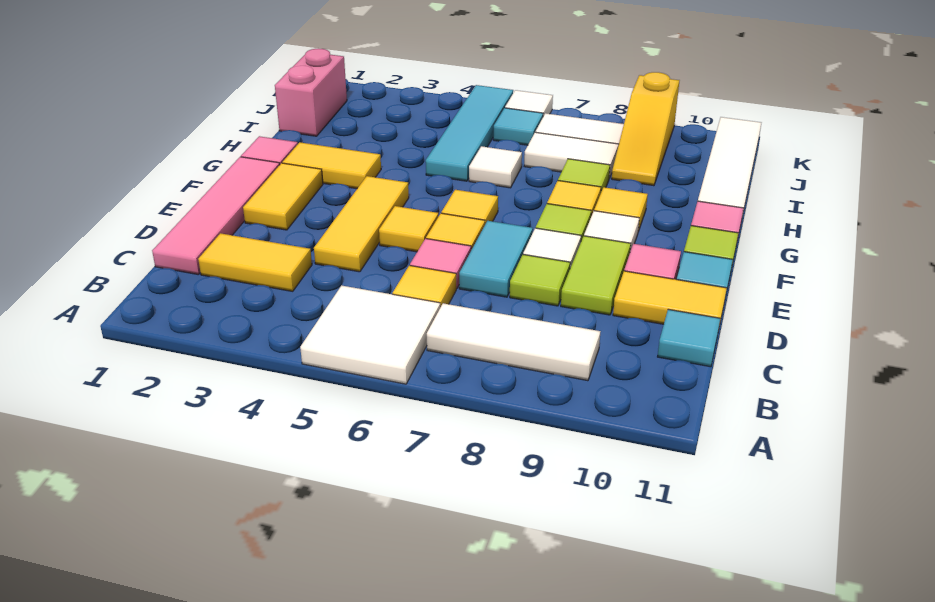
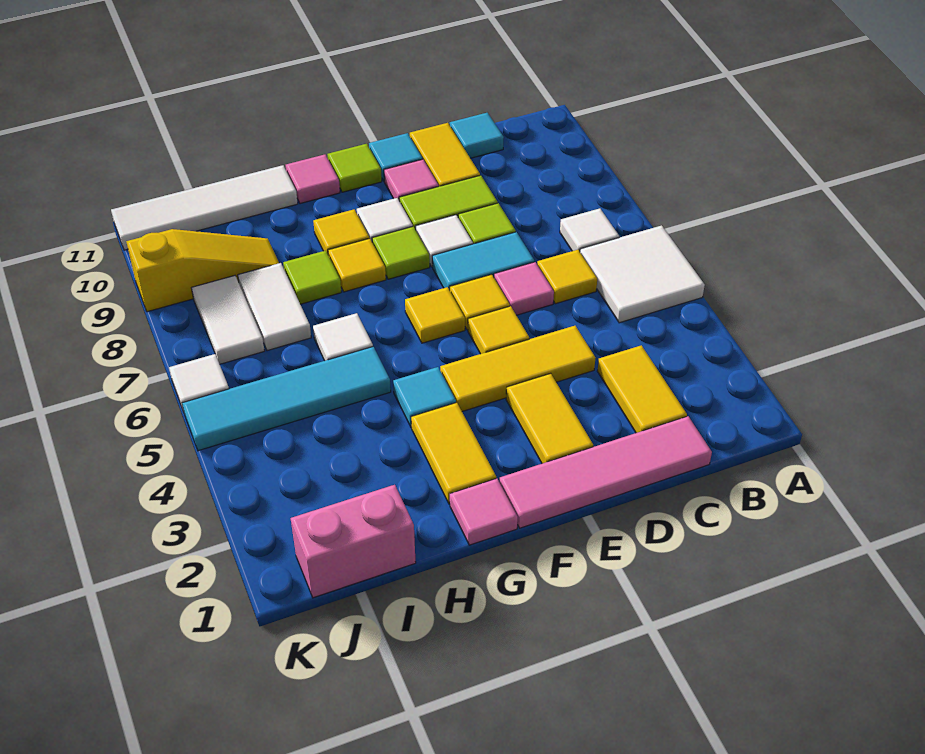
white tile B7:B9 level 1 -> white tile B7 level 1
yellow tile E2:F2 level 1 -> yellow tile E2:E3 level 1
cyan tile J6 level 1 -> cyan tile G4 level 1

